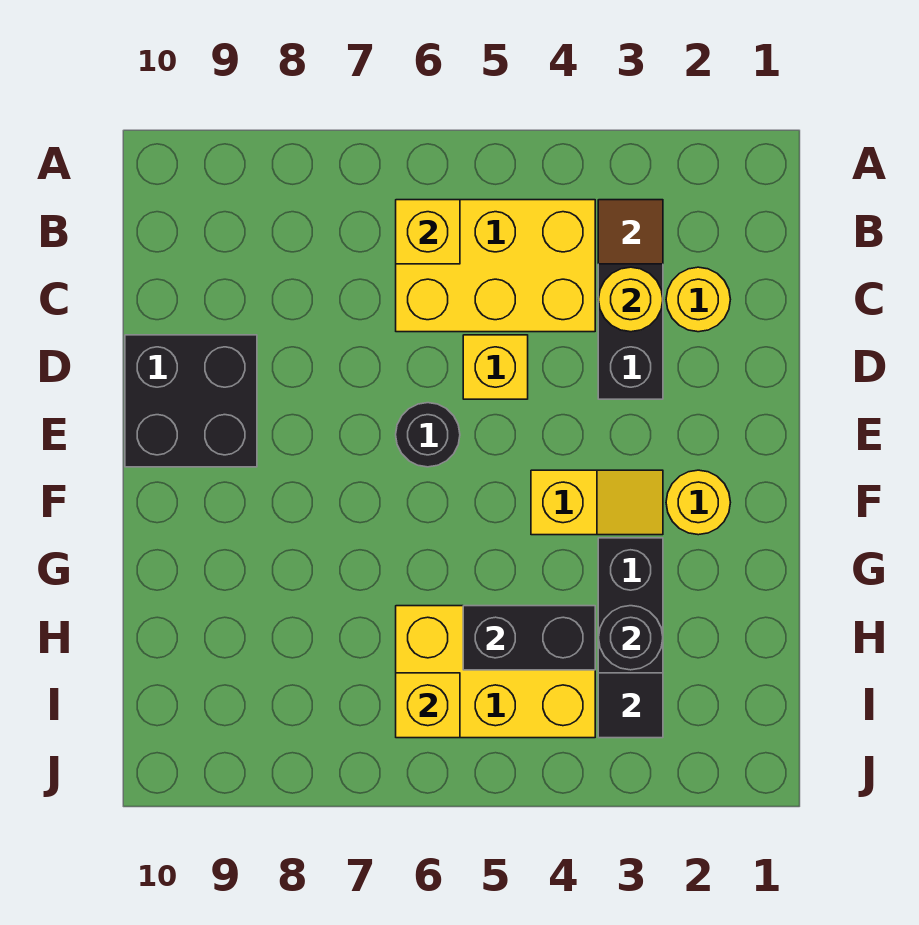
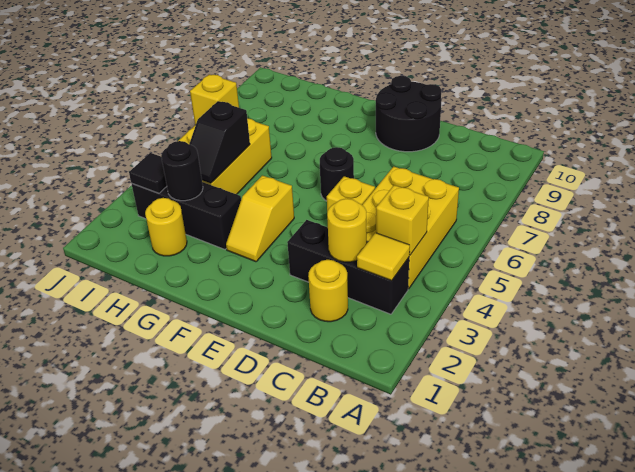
brown tile B3 level 2 -> yellow tile B3 level 2
yellow brick B6 level 2 -> yellow brick B4 level 2
black brick D9:E10 level 1 -> black round brick D9:E10 level 1
yellow round brick F2 level 1 -> yellow round brick H2 level 1
black brick H4:H5 level 2 -> black slope H4:H5 level 2 top 5

